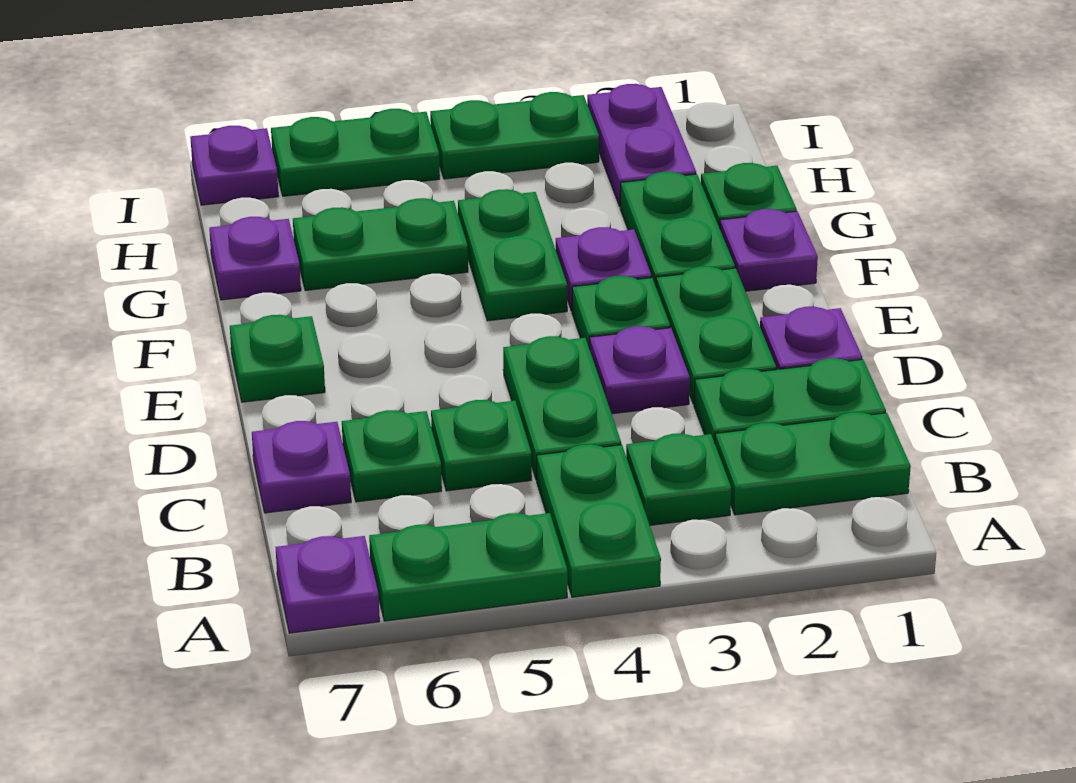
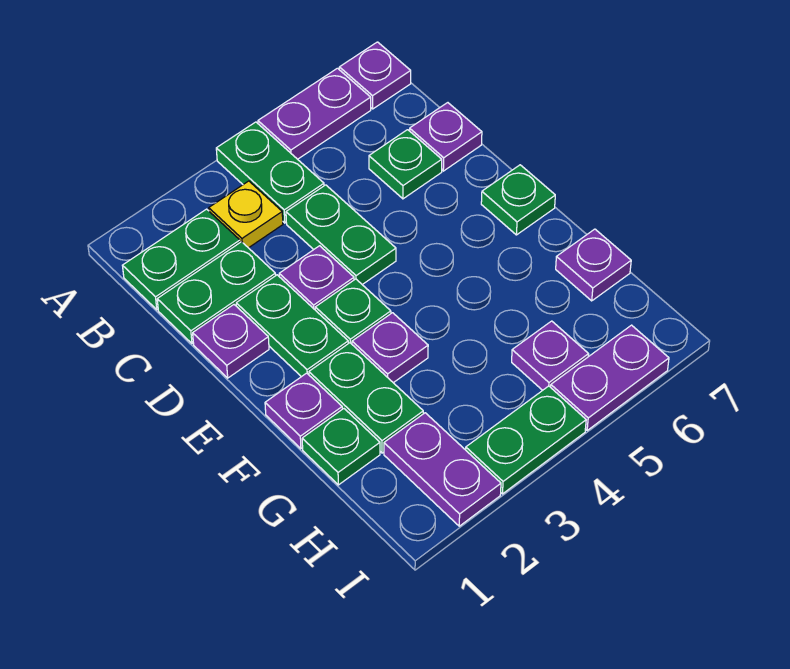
green plate A5:A6 level 1 -> purple plate A5:A6 level 1
green plate B3 level 1 -> yellow plate B3 level 1
green plate C5 level 1 -> none
green plate F4:G4 level 1 -> none
green plate G5:G6 level 1 -> none
green plate I5:I6 level 1 -> purple plate I5:I6 level 1
purple plate I7 level 1 -> purple plate H5 level 1

